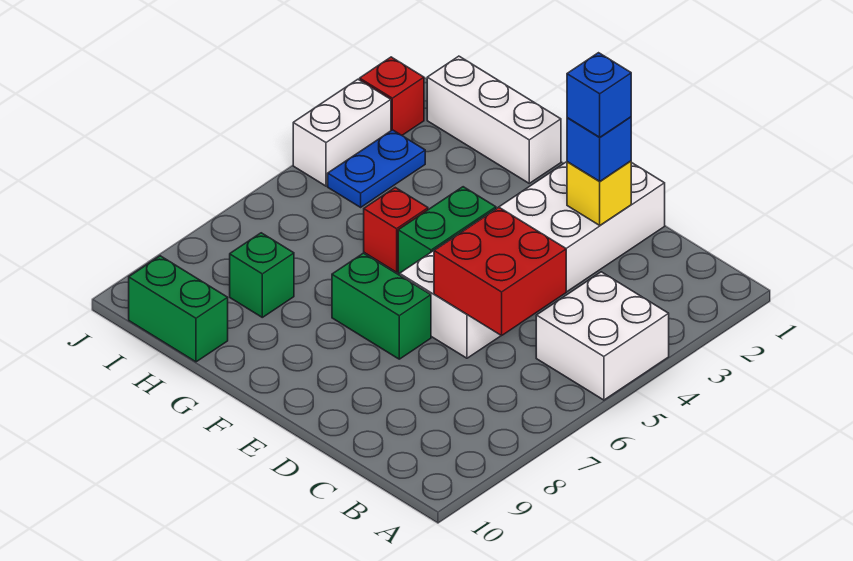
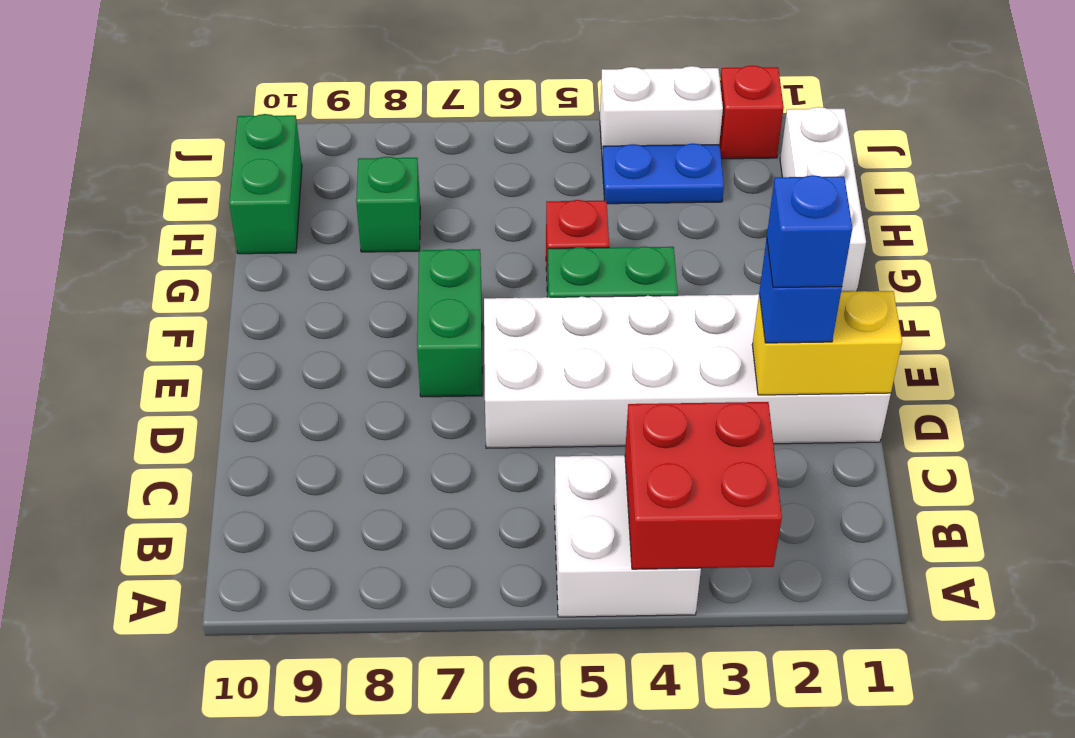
red brick C5:D6 level 2 -> red brick A3:B4 level 2
yellow brick D2 level 2 -> yellow brick D1:D2 level 2

